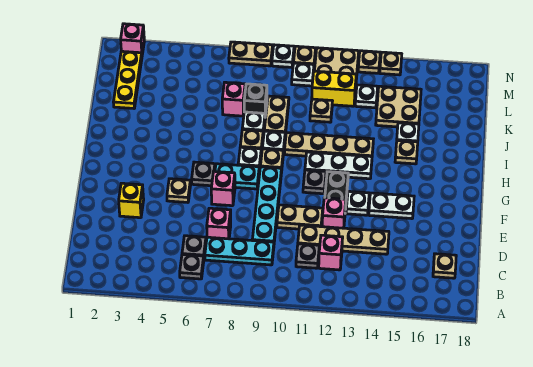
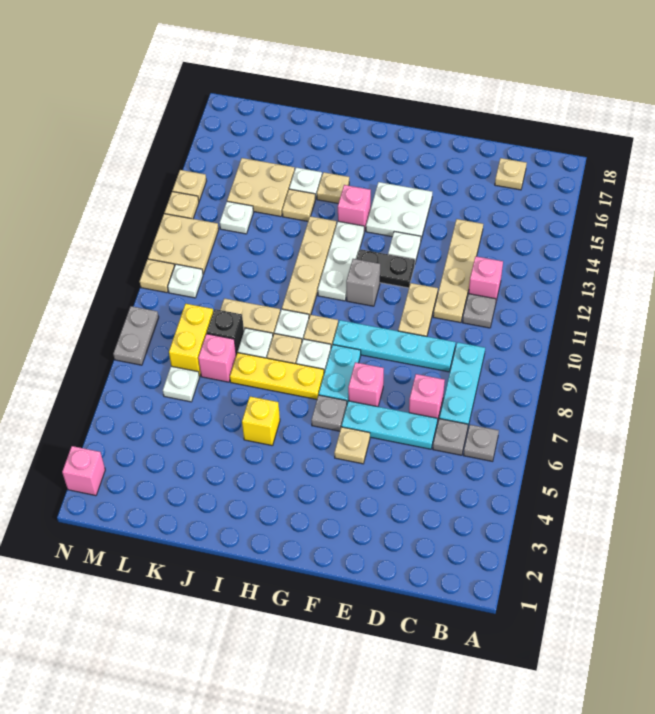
none -> cyan plate D6:F6 level 1
yellow brick E3 level 1 -> yellow brick I5 level 1
pink brick E12 level 1 -> pink brick H14 level 1
white plate F14:F15 level 1 -> white plate F14:G15 level 1
grey plate G11 level 1 -> grey brick G11 level 1
yellow plate K2:M2 level 1 -> yellow plate H7:J7 level 1
tan plate K11 level 1 -> tan plate J14 level 1
yellow brick L11:L12 level 1 -> yellow brick L7:L8 level 1
tan plate N7:N8 level 1 -> grey plate N7:N8 level 1
white plate N9 level 1 -> white plate L6 level 1

